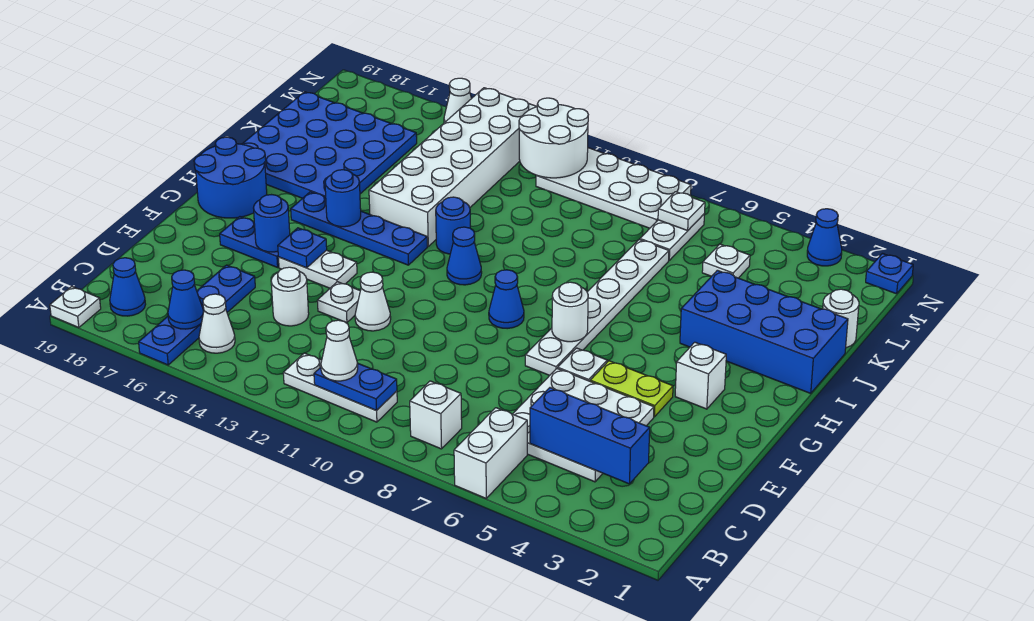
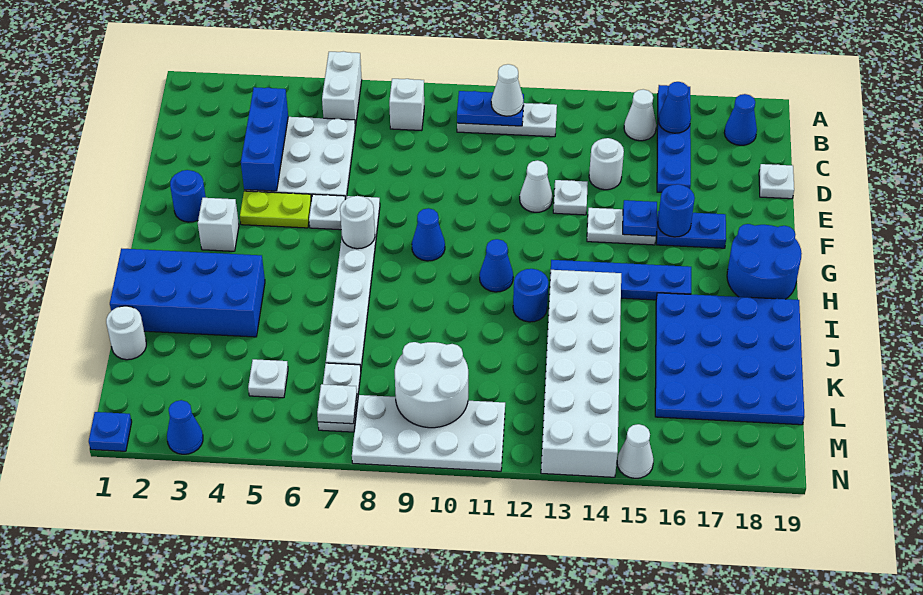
white plate A19 level 1 -> white plate D19 level 1
blue brick C3:C5 level 2 -> blue brick C4:E4 level 2
blue round brick H15 level 2 -> blue round brick F2 level 1
white round brick M11:N12 level 2 -> white round brick L9:M10 level 2

